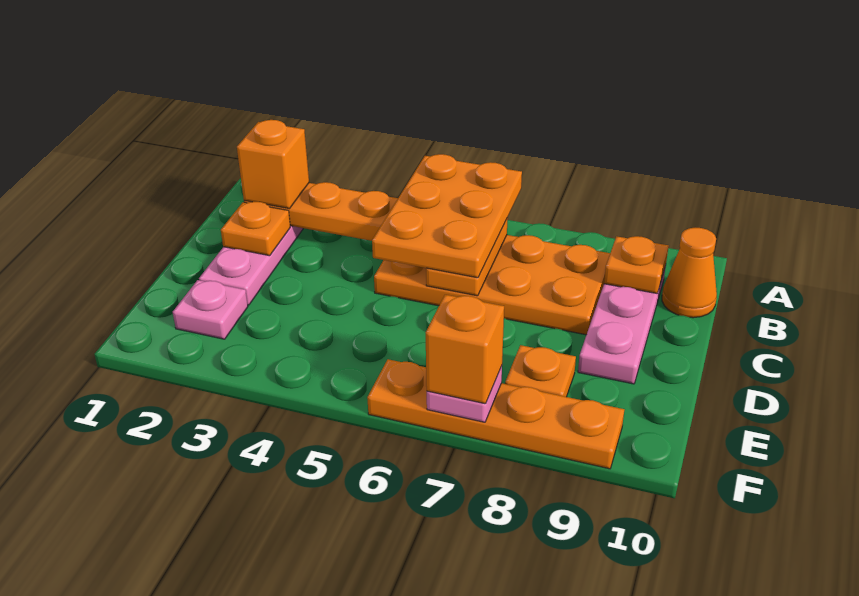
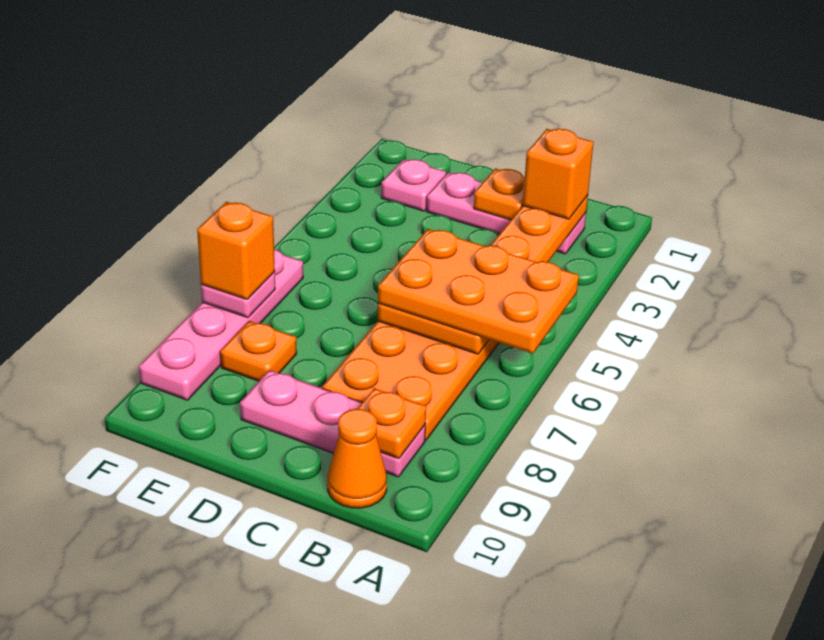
orange plate F6:F9 level 1 -> pink plate F6:F9 level 1

